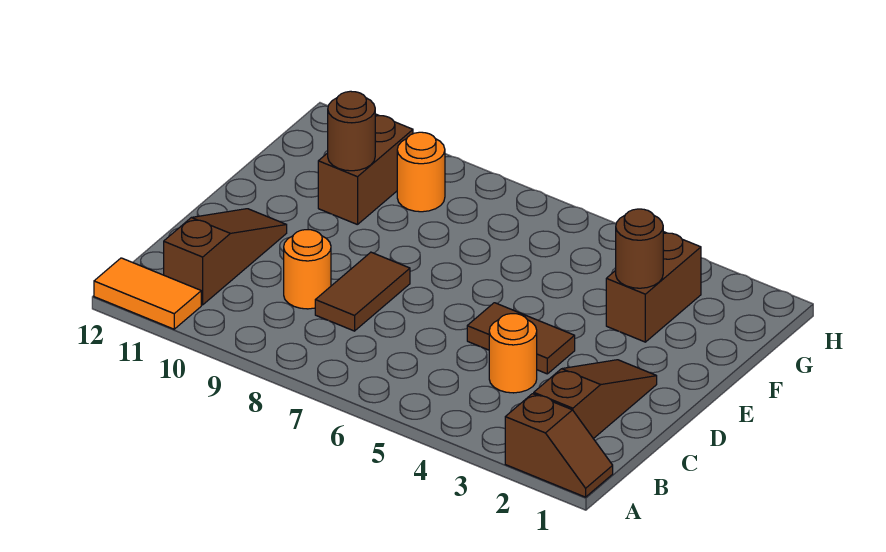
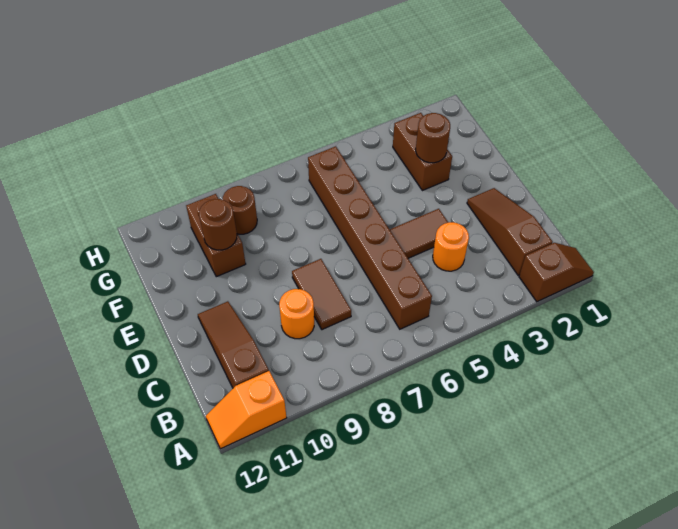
orange tile A11:A12 level 1 -> orange slope A11:A12 level 1 top 11
none -> brown brick B6:G6 level 1
orange round brick G9 level 1 -> brown round brick G9 level 1

